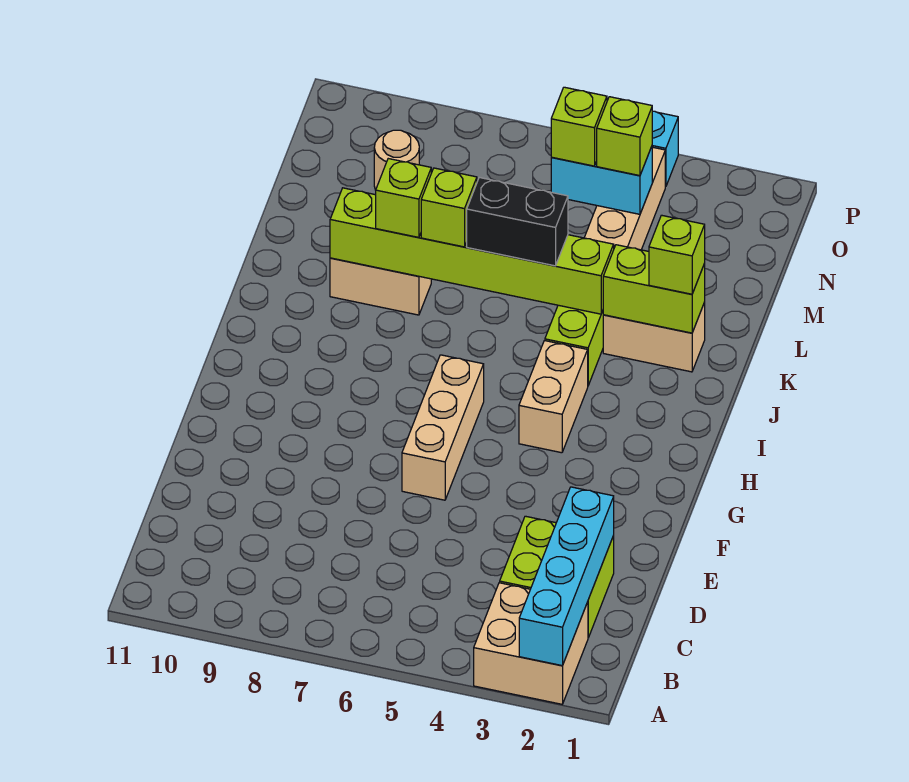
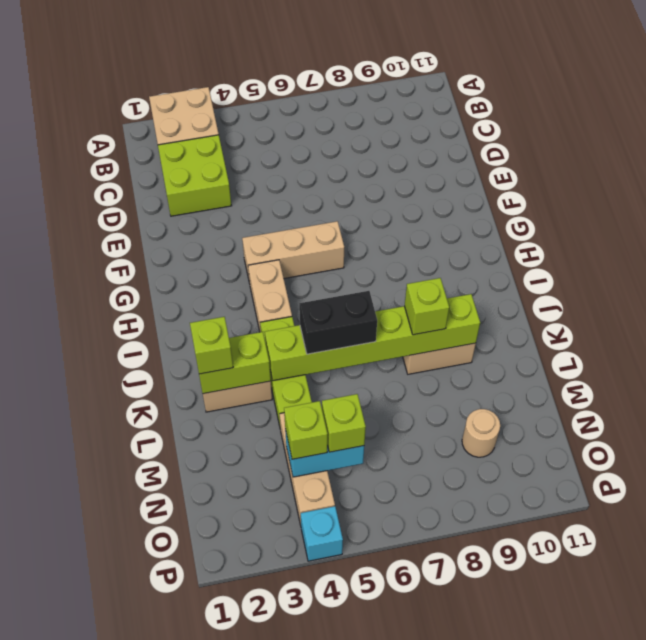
cyan brick A2:D2 level 2 -> none
tan brick F6:H6 level 1 -> tan brick G4:G6 level 1
lime brick K7 level 3 -> none

